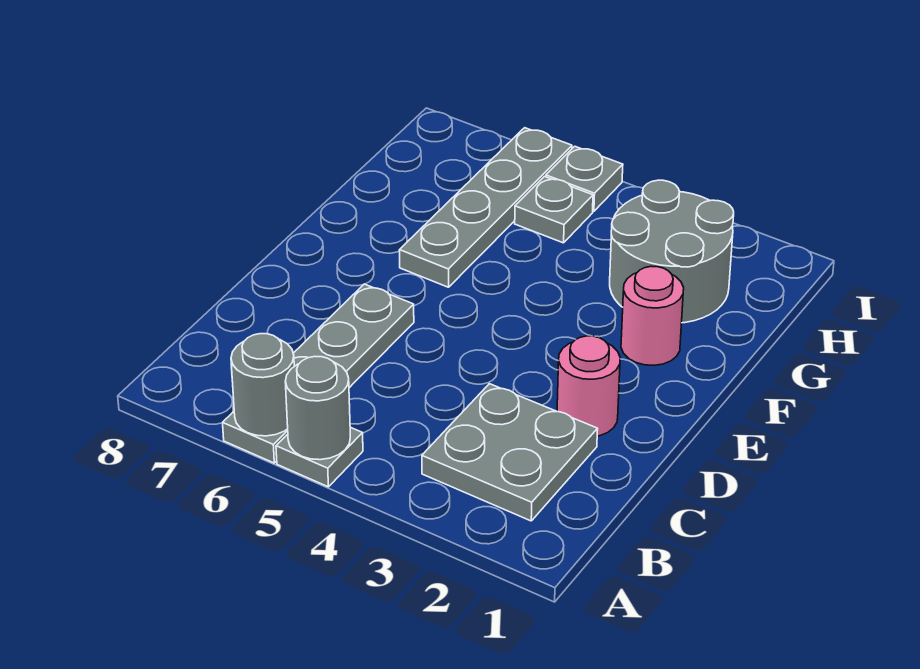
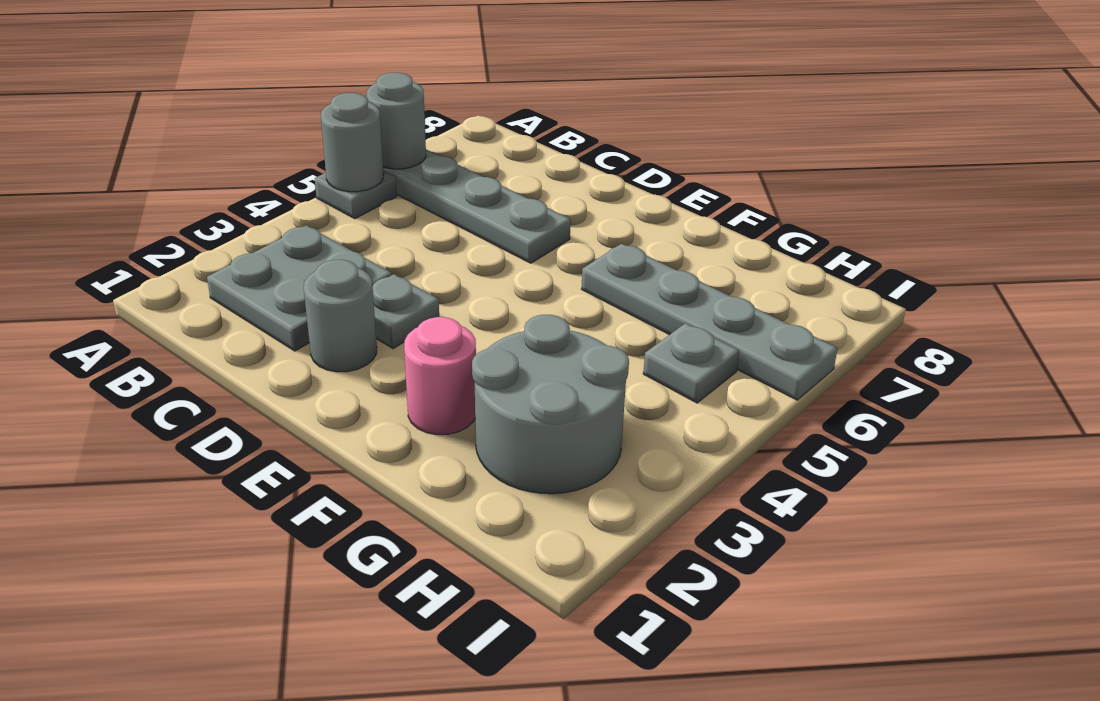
pink round brick D2 level 1 -> grey round brick D2 level 1
grey plate I5 level 1 -> grey plate D3 level 1

